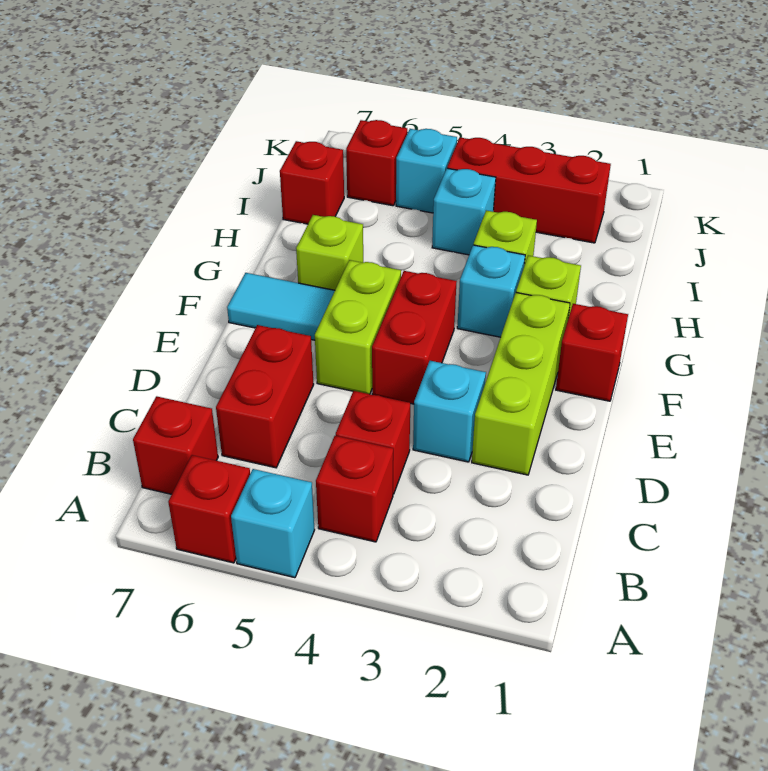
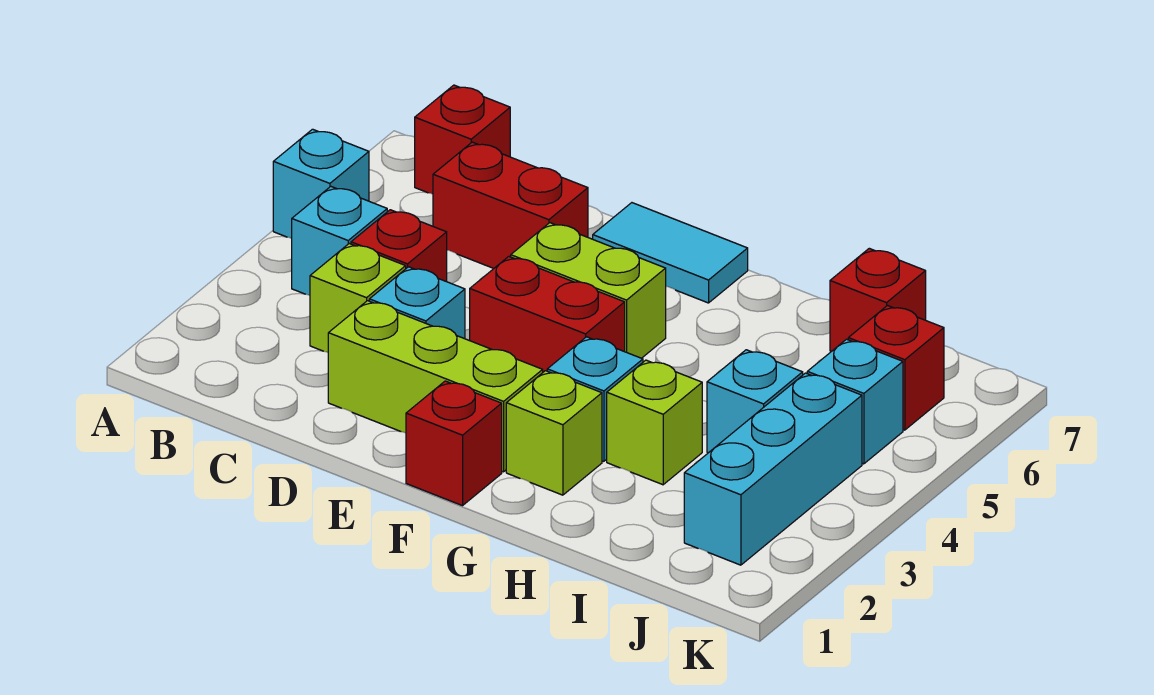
red brick A6 level 1 -> none
red brick B4 level 1 -> cyan brick B4 level 1
cyan tile F6:F7 level 1 -> cyan tile E7:F7 level 1
lime brick G6 level 1 -> lime brick C3 level 1
red brick J2:J4 level 1 -> cyan brick J2:J4 level 1

